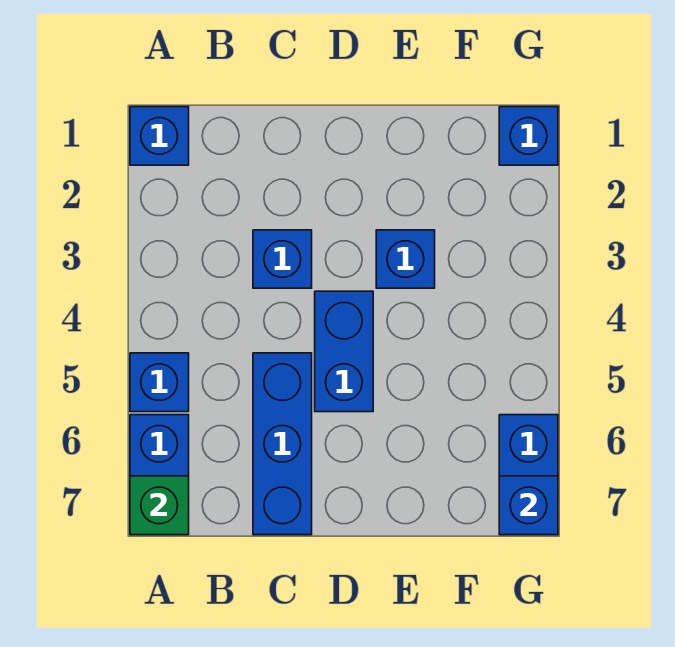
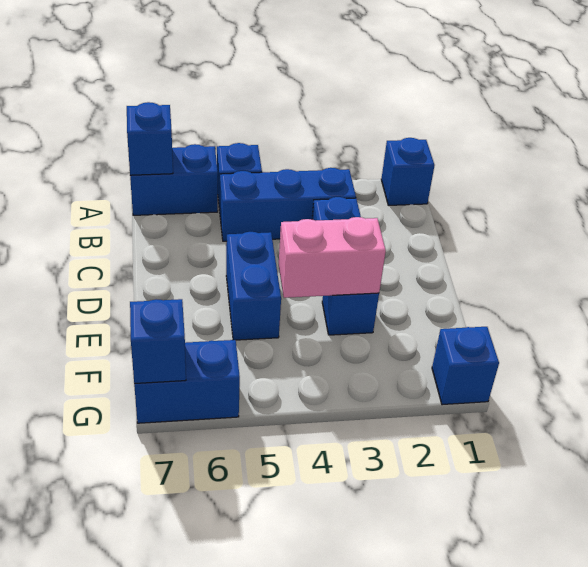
green brick A7 level 2 -> blue brick A7 level 2
blue brick C5:C7 level 1 -> blue brick B3:B5 level 1
blue brick D4:D5 level 1 -> blue brick D5:E5 level 1
none -> pink brick E3:E4 level 2

